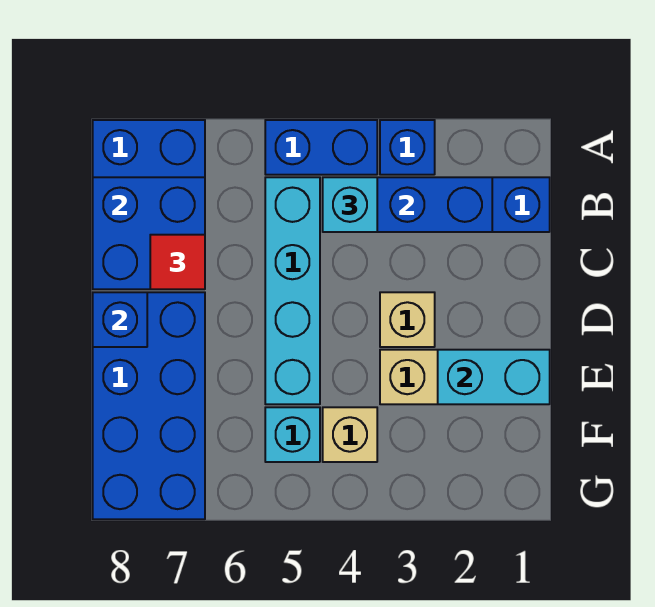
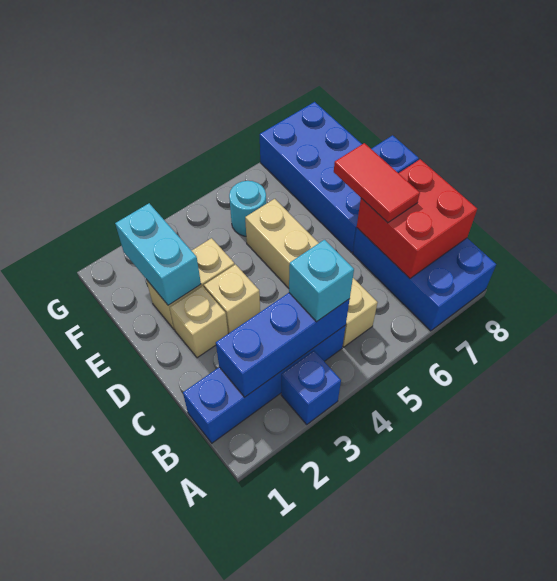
blue brick A4:A5 level 1 -> none
cyan brick B5:E5 level 1 -> tan brick B5:E5 level 1
blue brick B7:C8 level 2 -> red brick B7:C8 level 2
red tile C7 level 3 -> red tile C7:D7 level 3
cyan brick E1:E2 level 2 -> cyan brick E2:F2 level 2
tan brick F4 level 1 -> tan brick D2 level 1
cyan brick F5 level 1 -> cyan round brick F5 level 1

